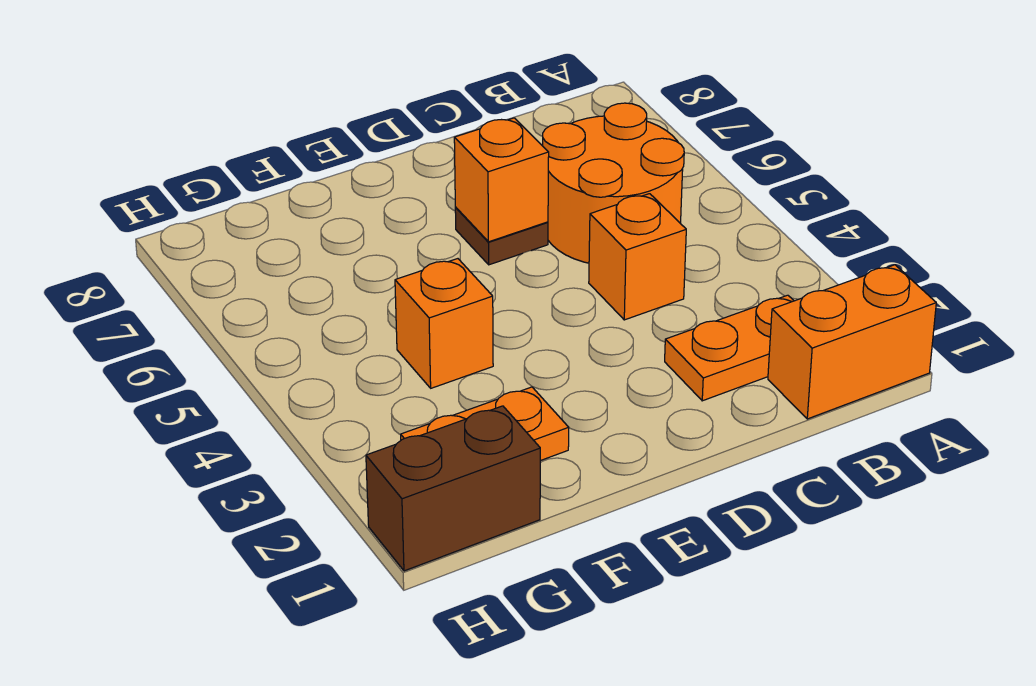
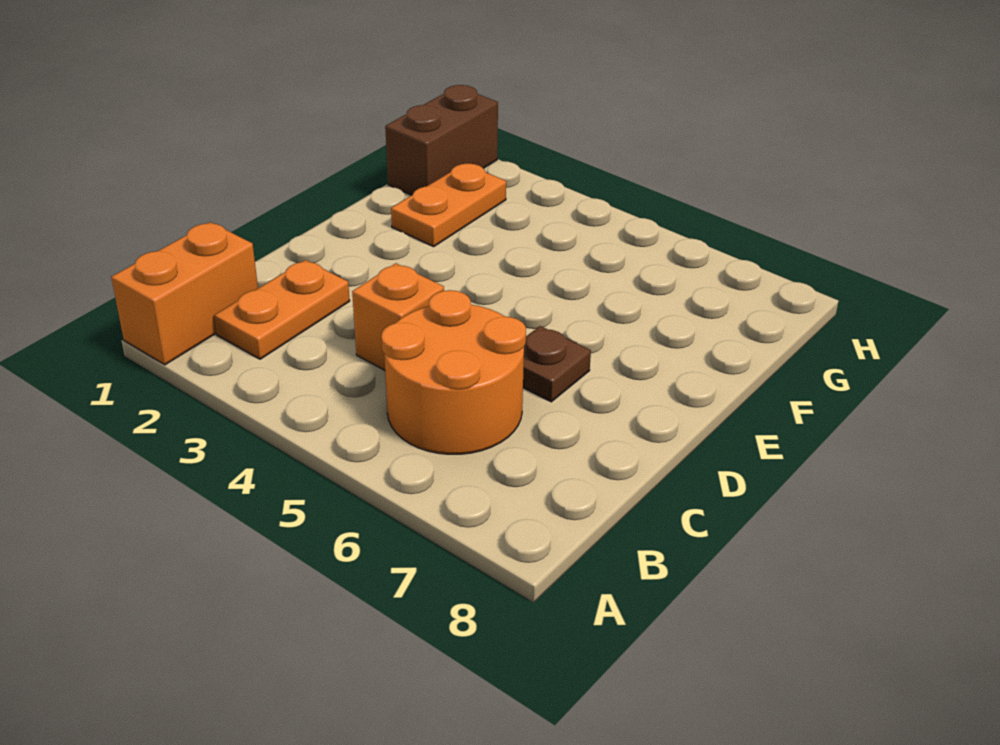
orange brick D6 level 2 -> none
orange brick F4 level 1 -> none

